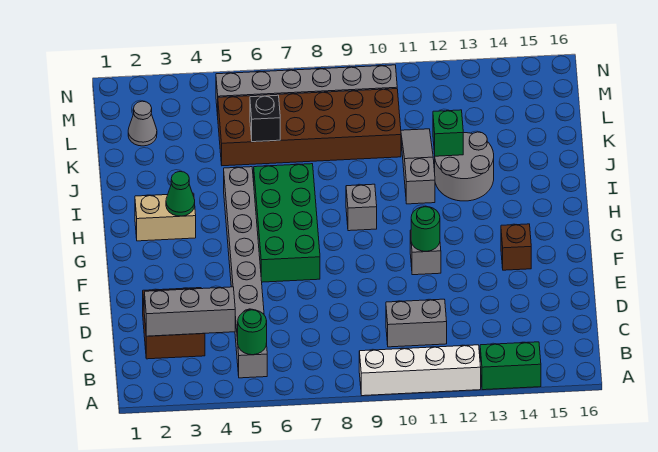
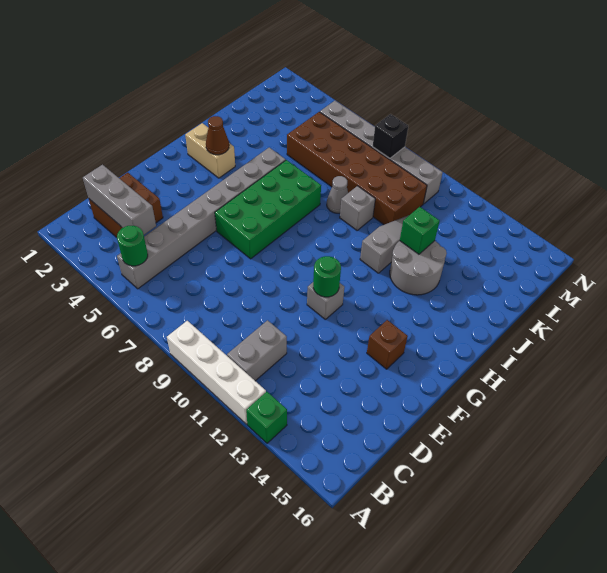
green brick A13:A14 level 1 -> green brick A13 level 1
grey brick C10:C11 level 1 -> grey brick B11:C11 level 1
green cone H3 level 2 -> brown cone H3 level 2
grey brick H9 level 1 -> grey brick J9 level 1
black brick K6 level 2 -> black brick M8 level 2
grey cone L2 level 1 -> grey cone J8 level 1

